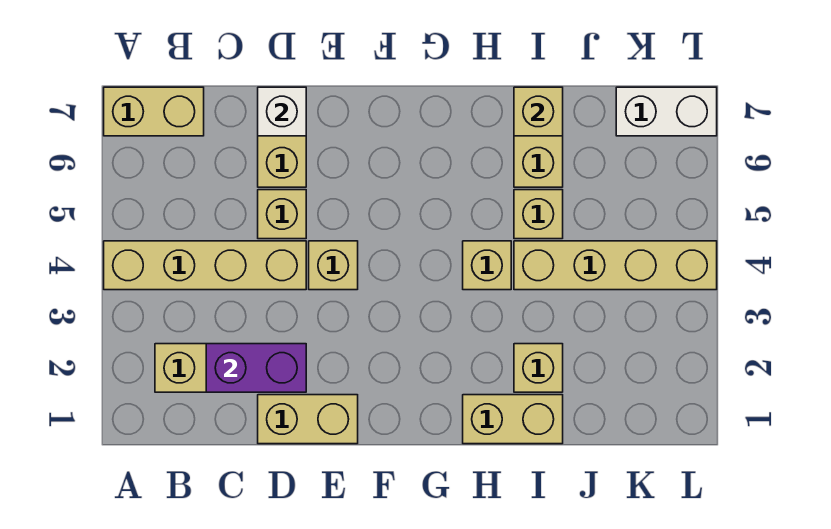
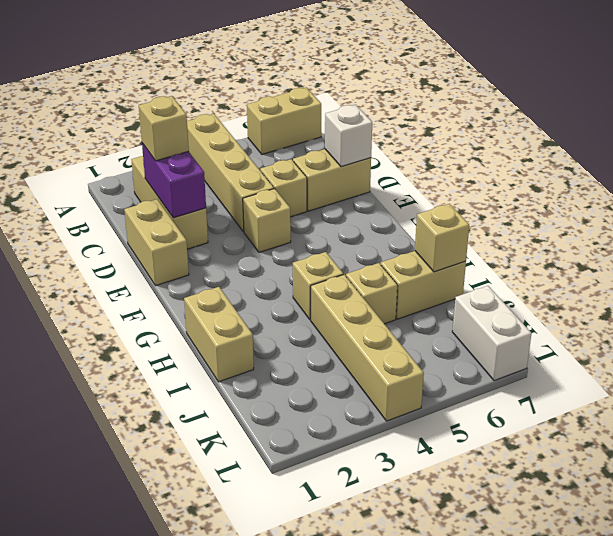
tan brick A7:B7 level 1 -> tan brick A6:A7 level 1
tan brick I2 level 1 -> tan brick C2 level 3

